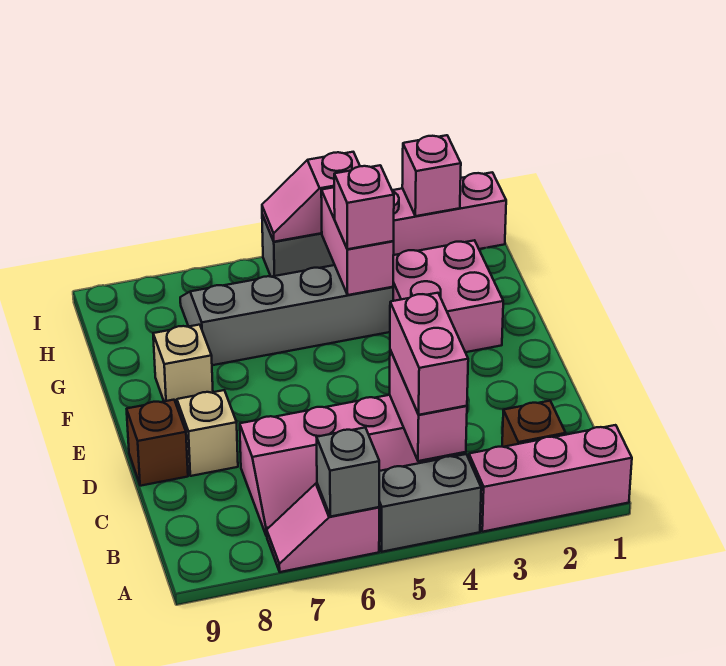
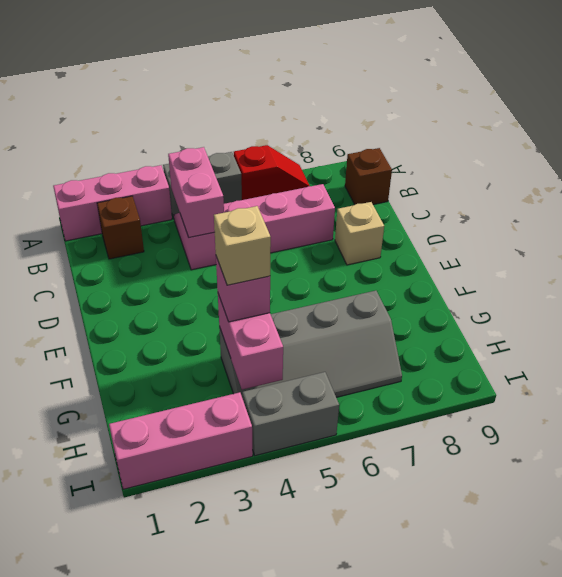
pink slope A6:A7 level 1 top 6 -> red slope A6:A7 level 1 top 6
grey brick A6 level 2 -> none
pink brick B4:C4 level 3 -> none
brown brick D9 level 1 -> brown brick B9 level 1
pink brick F2:G3 level 1 -> none
tan brick F8 level 1 -> tan brick G4 level 4
pink brick I2 level 2 -> none
pink slope I4:I5 level 2 top 4 -> none

